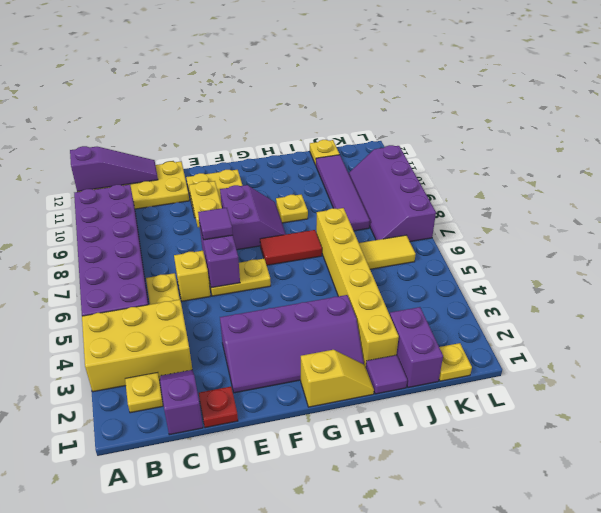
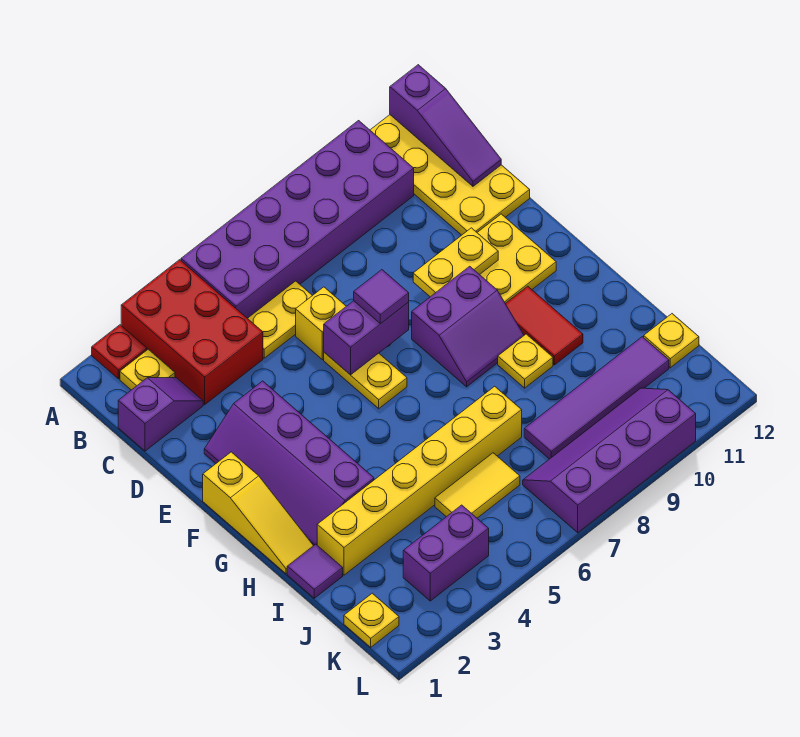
yellow brick A3:C4 level 1 -> red brick A3:C4 level 1
red plate D1 level 1 -> red plate A2 level 1
yellow slope G1:H1 level 1 top G -> yellow slope F1:H1 level 1 top F
red tile G7:H7 level 1 -> red tile G10:H10 level 1
purple brick J1:J2 level 1 -> purple brick K3:K4 level 1
yellow tile J6:K6 level 1 -> yellow tile J5:J6 level 1

